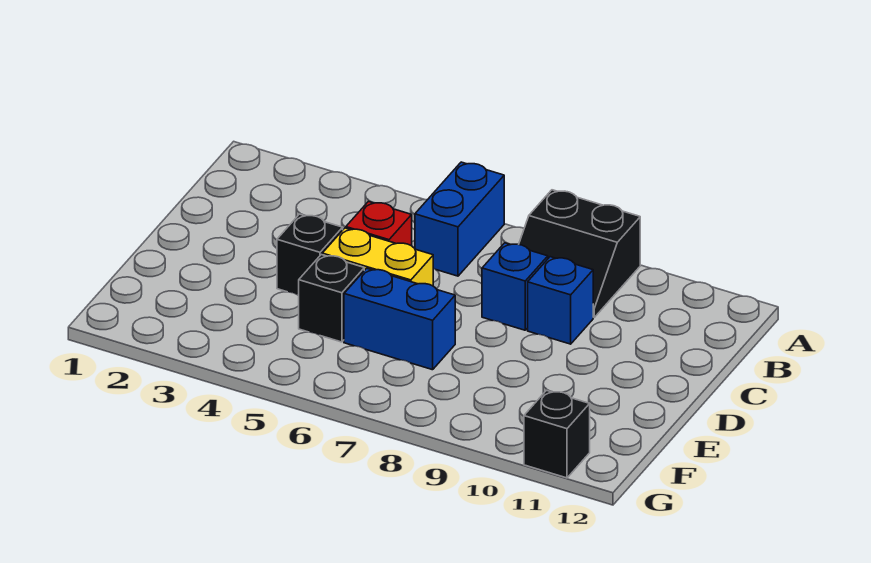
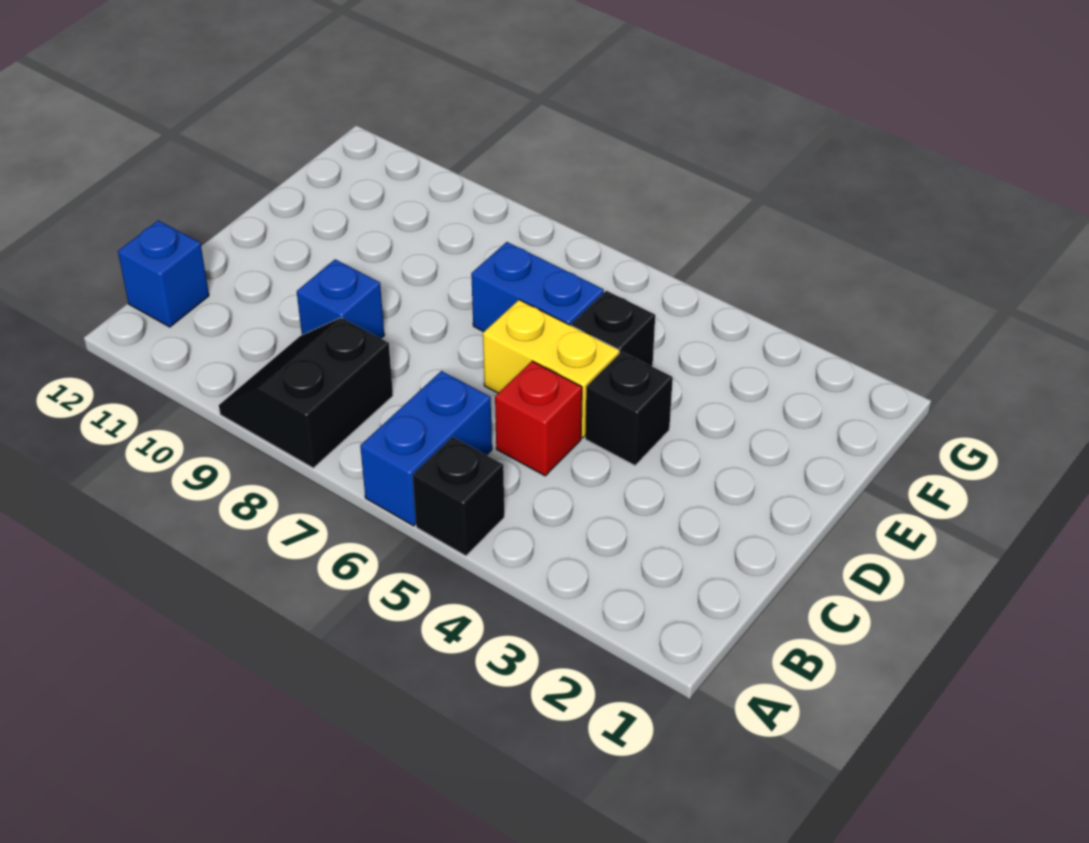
black slope A8:B9 level 1 top A -> black slope A8:B9 level 1 top 8
blue brick C8 level 1 -> blue brick B12 level 1
black brick G11 level 1 -> black brick A5 level 1

